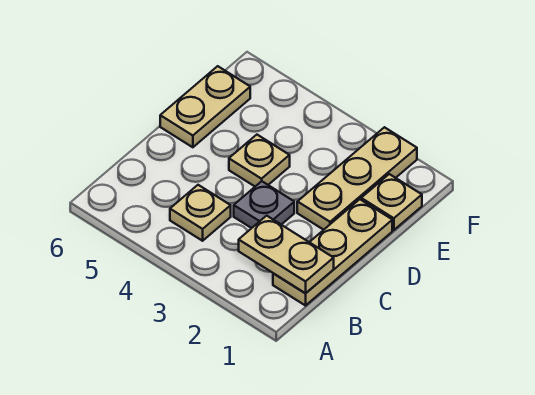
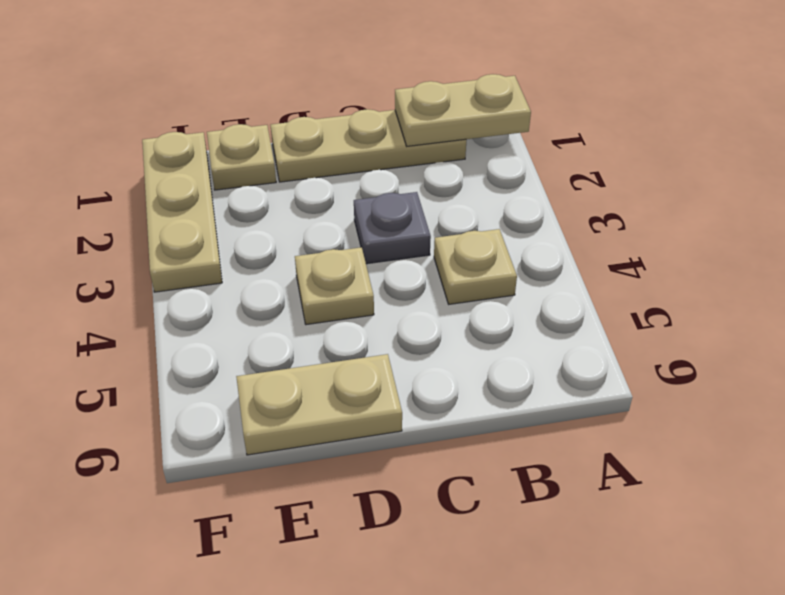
tan plate B1:B2 level 2 -> tan plate A1:B1 level 2
tan plate D2:F2 level 1 -> tan plate F1:F3 level 1

